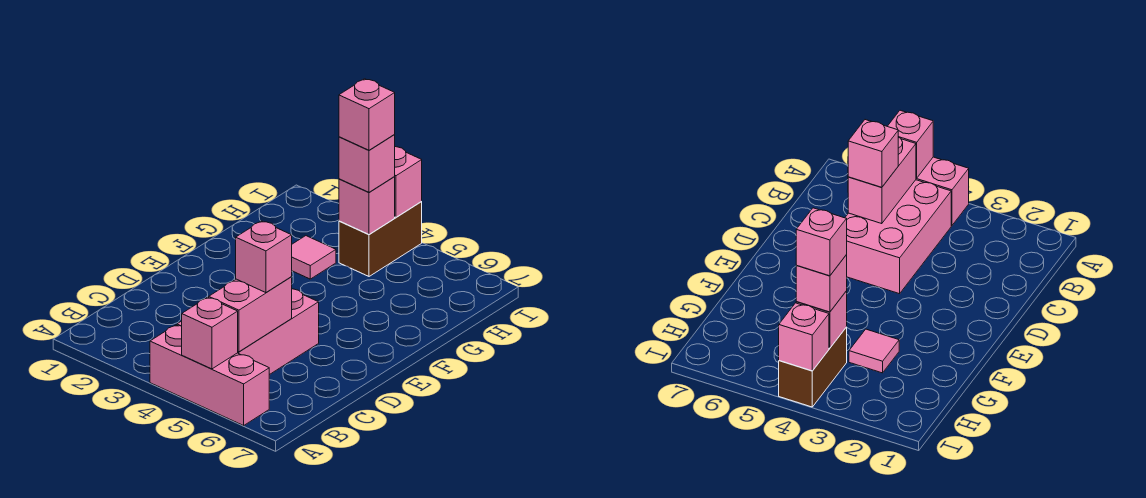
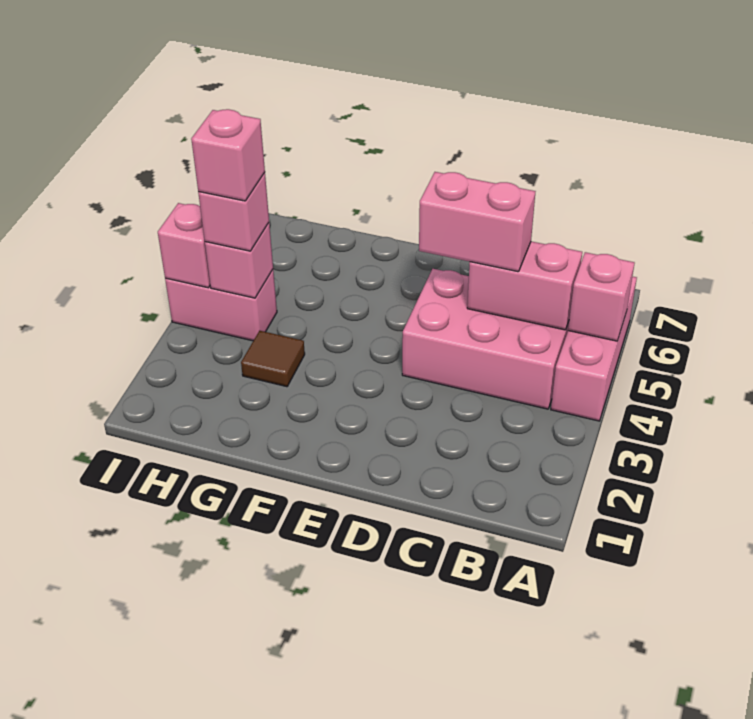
pink brick C5 level 3 -> pink brick C5:D5 level 3
pink tile G3 level 1 -> brown tile G3 level 1
brown brick H4:I4 level 1 -> pink brick H4:I4 level 1

